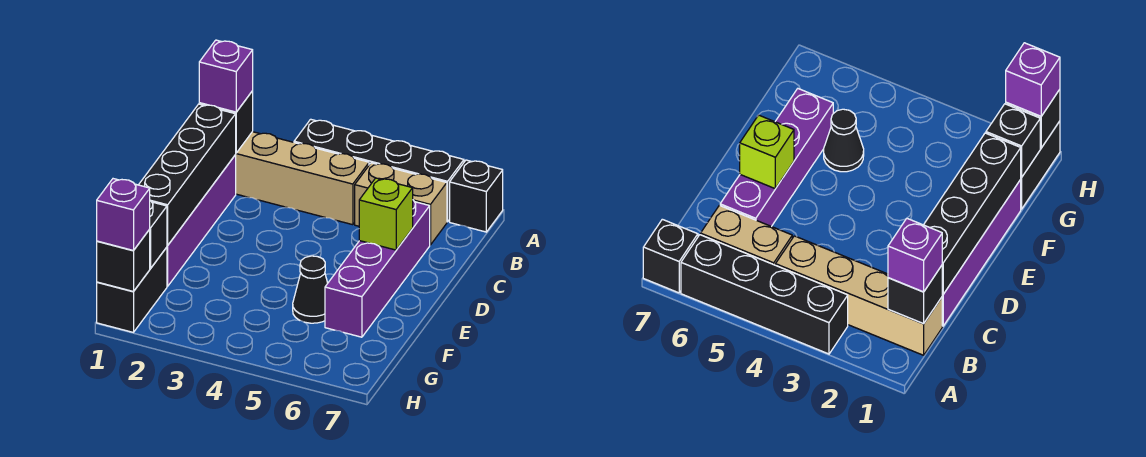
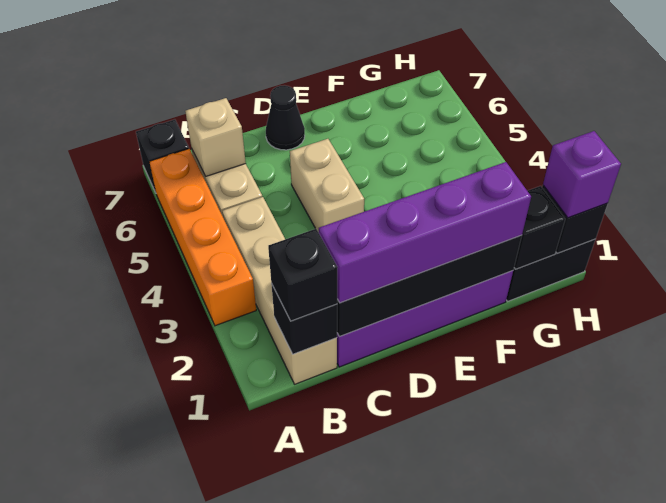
black brick A3:A6 level 1 -> orange brick A3:A6 level 1
purple brick B1 level 3 -> black brick B1 level 3
none -> tan brick B6 level 2
purple brick C6:F6 level 1 -> purple brick C1:F1 level 3
none -> tan brick D4:D5 level 1
lime brick D6 level 2 -> none
black cone F5 level 1 -> black cone D7 level 1

